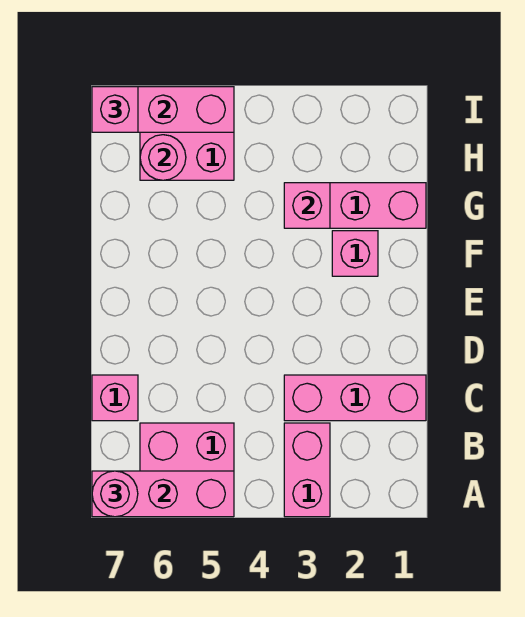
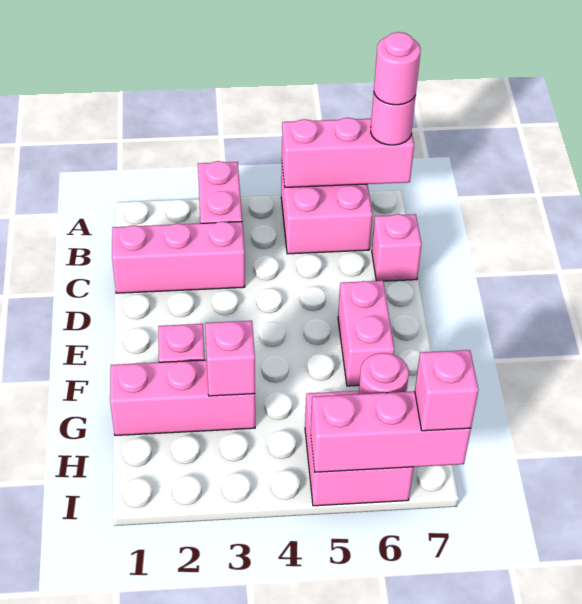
none -> pink round brick A7 level 4
none -> pink brick E6:F6 level 1

